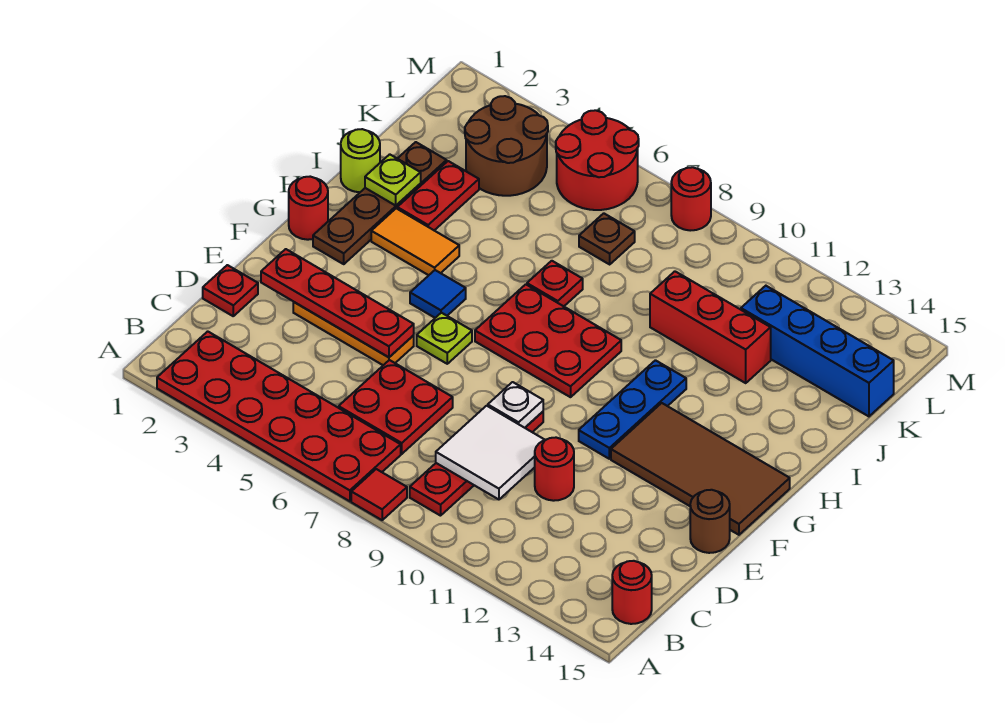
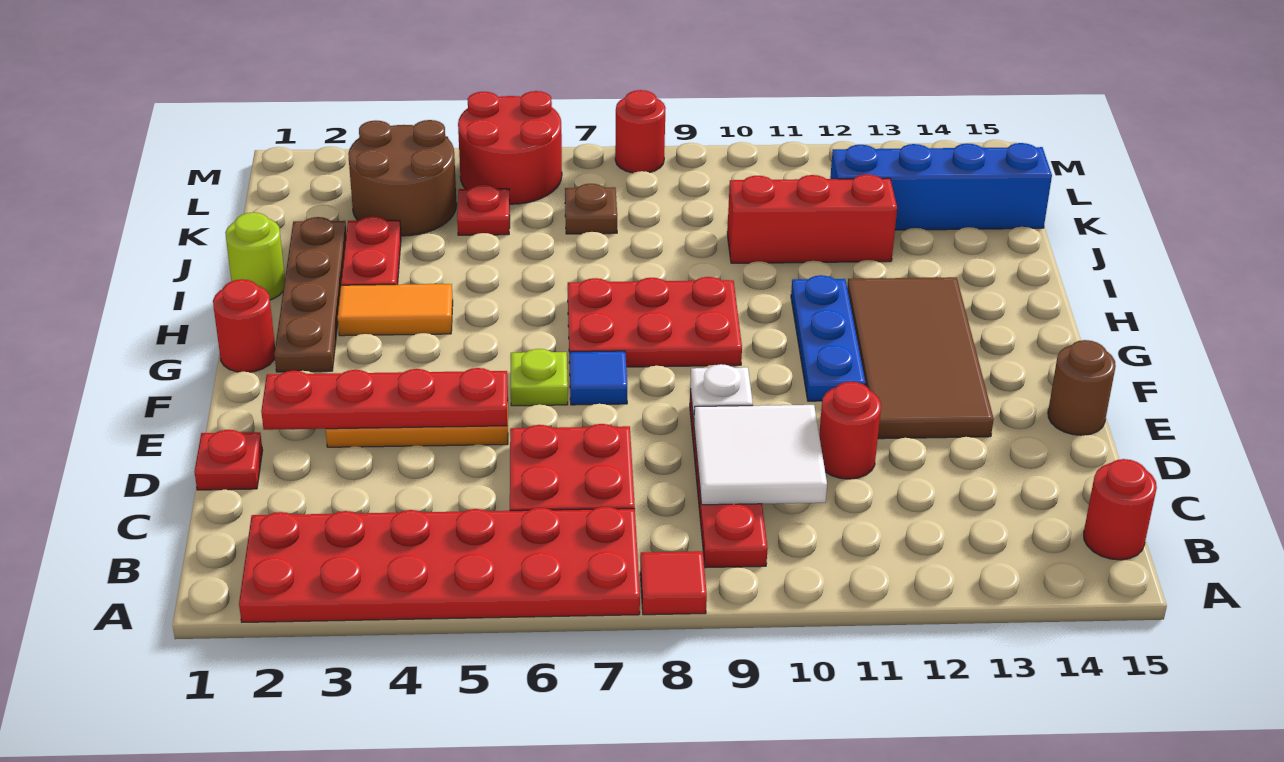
brown tile F12:G15 level 1 -> brown tile E12:H13 level 1
blue tile G5 level 1 -> blue tile F7 level 1
lime plate I2 level 2 -> none
red plate I7 level 1 -> red plate K5 level 1

